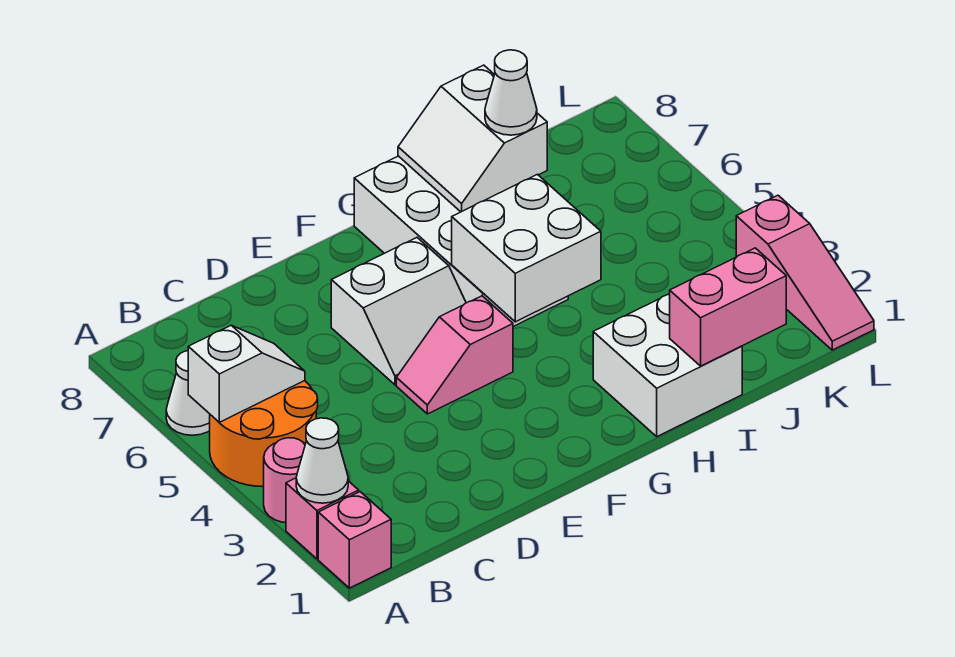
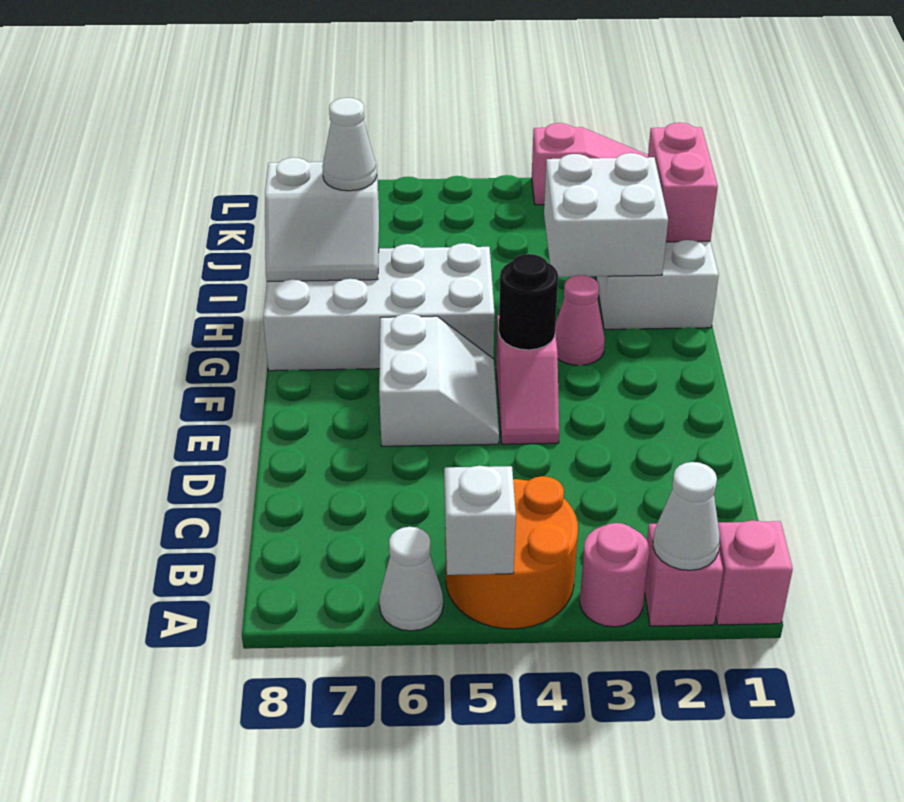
none -> black round brick F4 level 2
none -> pink cone G3 level 1
white brick G4:H5 level 2 -> white brick H2:I3 level 2

